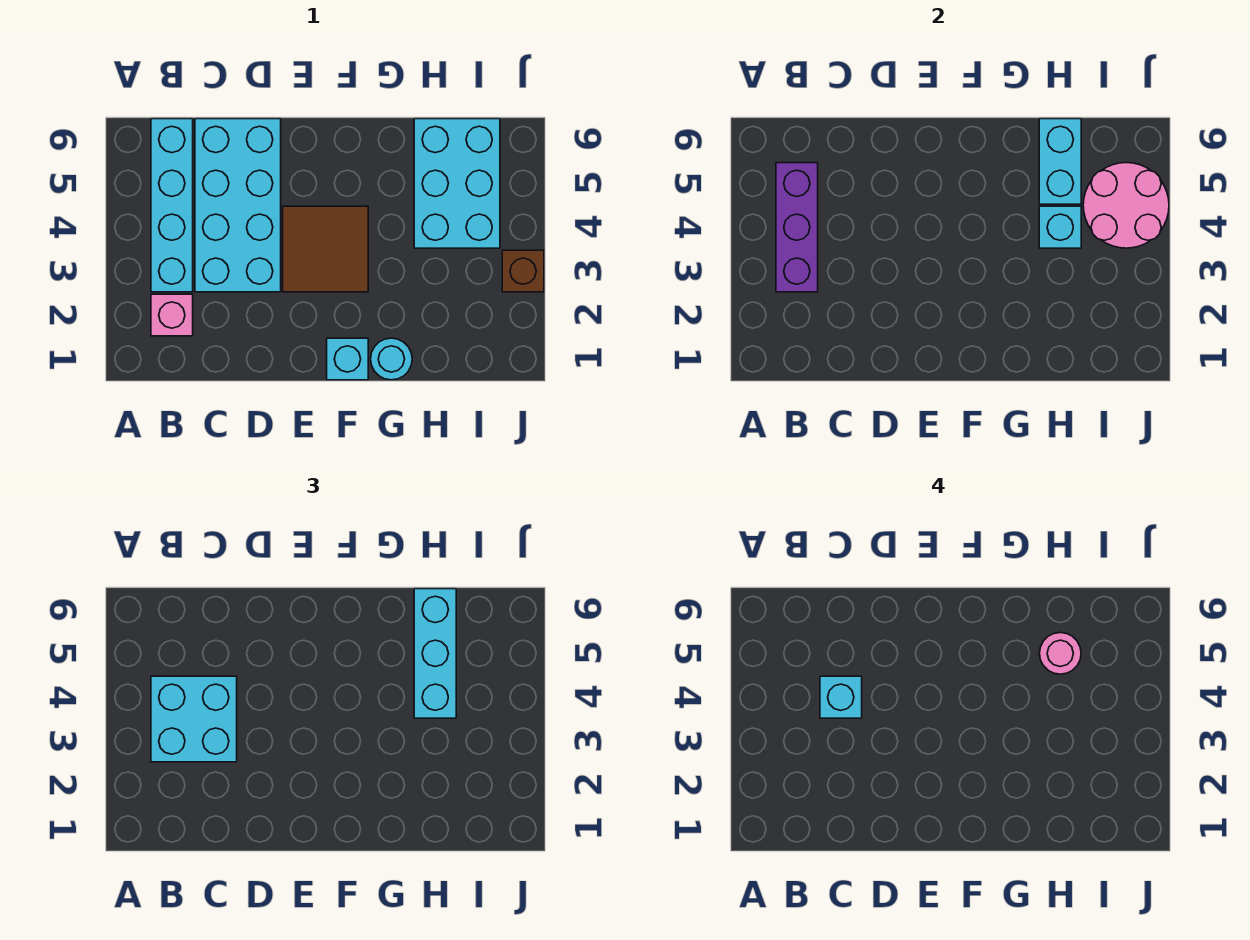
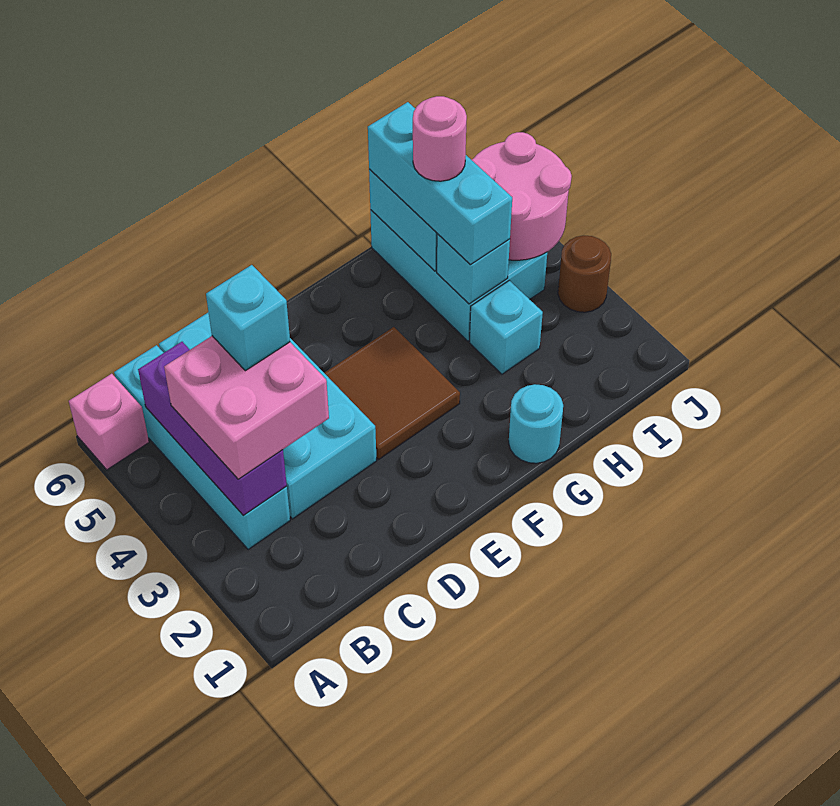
pink brick B2 level 1 -> pink brick A6 level 1
cyan brick B3:C4 level 3 -> pink brick B3:C4 level 3
cyan brick F1 level 1 -> cyan brick H3 level 1
brown brick J3 level 1 -> brown round brick J3 level 1

